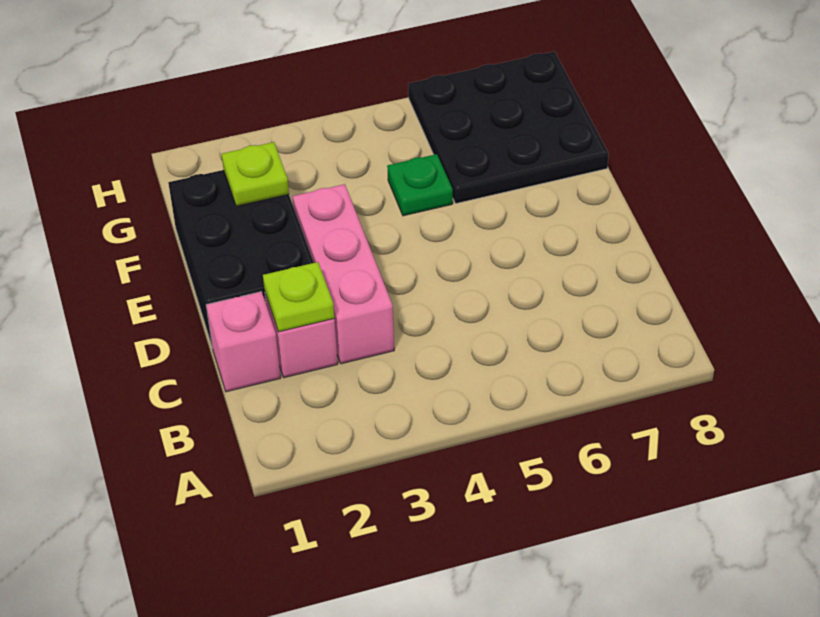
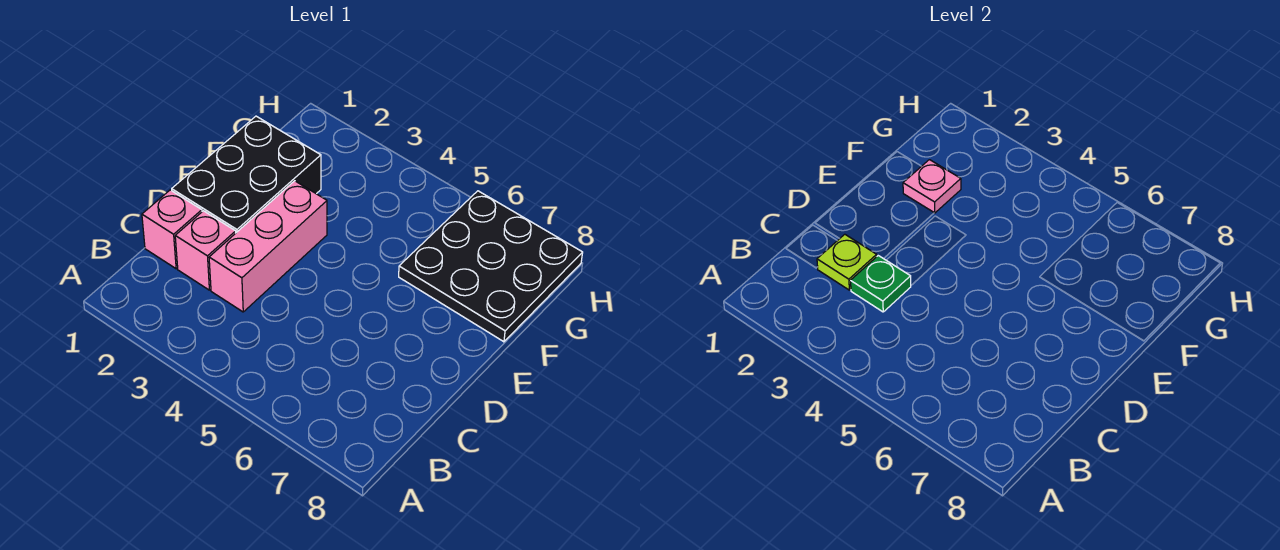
lime plate F2 level 2 -> pink plate F2 level 2
green plate F5 level 1 -> green plate C3 level 2

